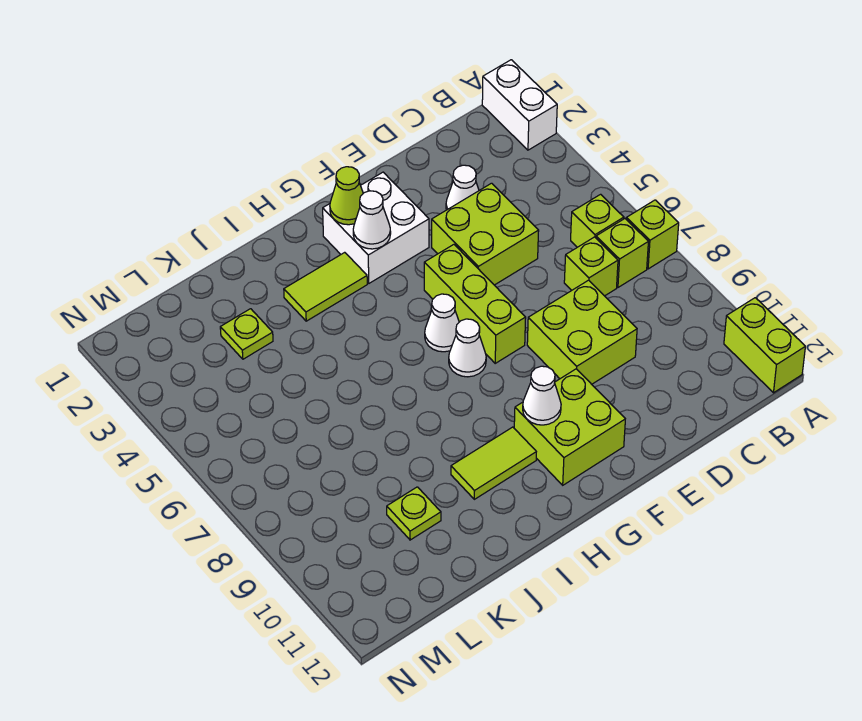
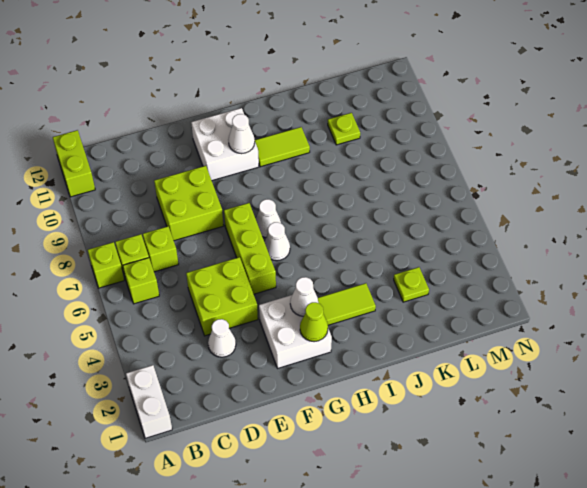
lime brick F10:G11 level 1 -> white brick F10:G11 level 1

